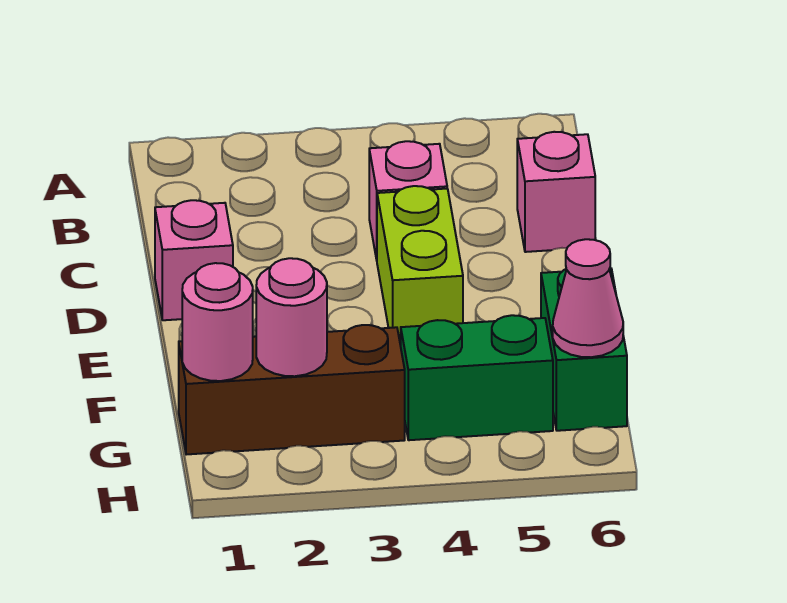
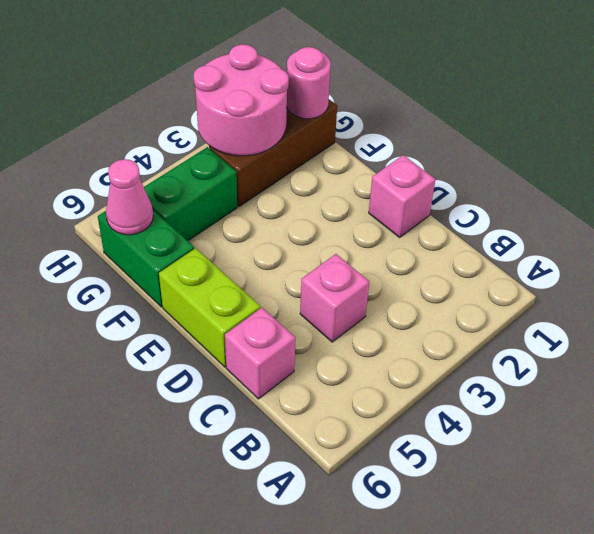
lime brick D4:E4 level 1 -> lime brick D6:E6 level 1
pink round brick G2 level 2 -> pink round brick G2:H3 level 2

